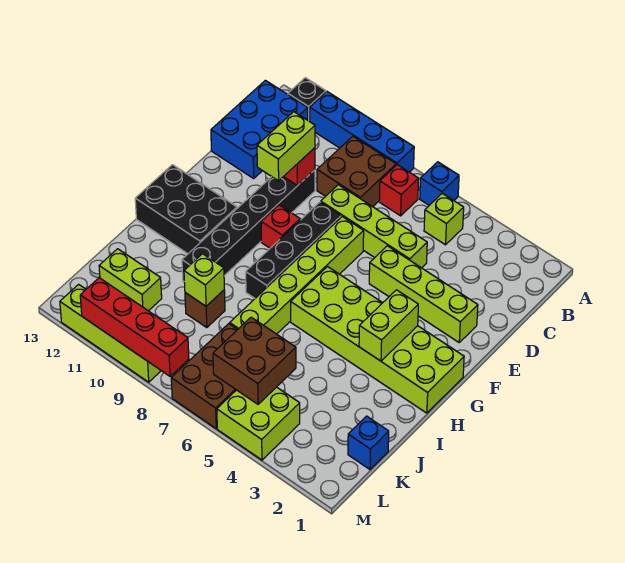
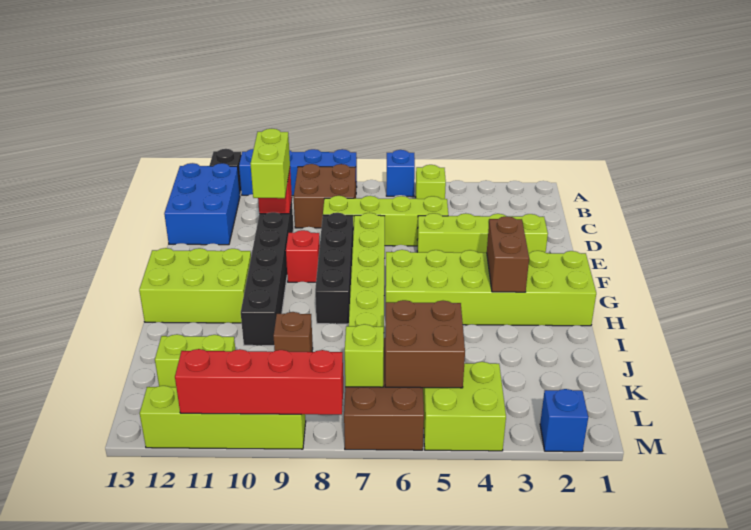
red brick B7 level 1 -> none
lime brick G3:H3 level 2 -> brown brick G3:H3 level 2
black brick G11:H13 level 1 -> lime brick G11:H13 level 1
lime brick J9 level 2 -> lime brick L7 level 2
blue brick K1 level 1 -> blue brick M2 level 1

